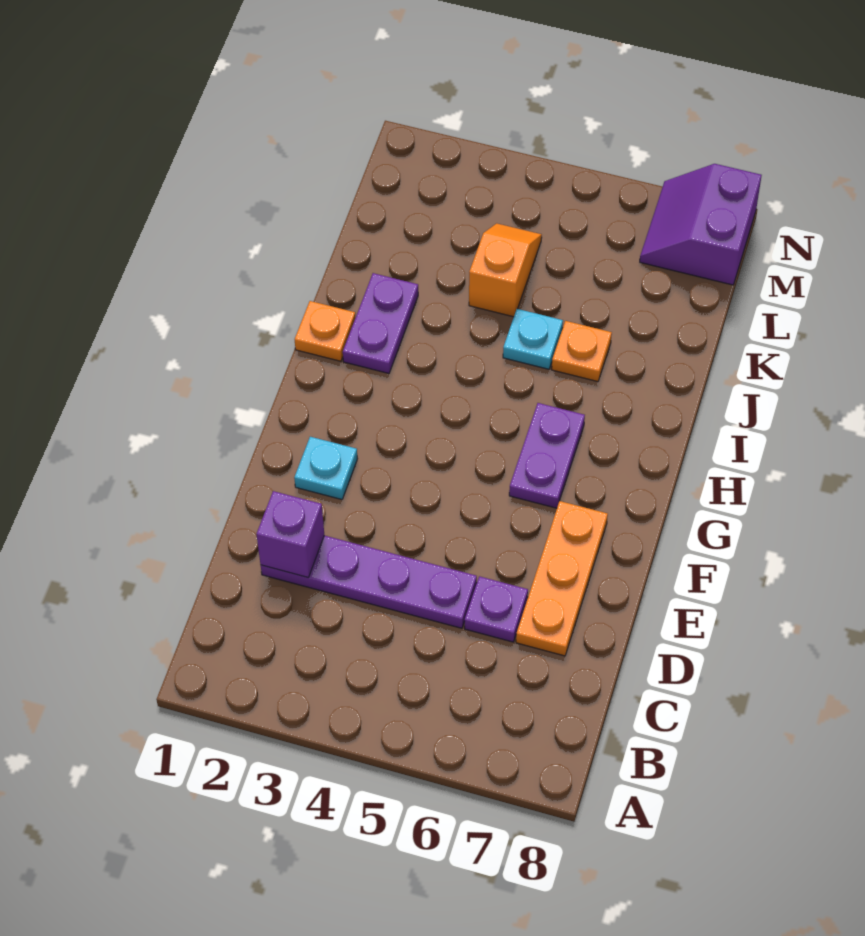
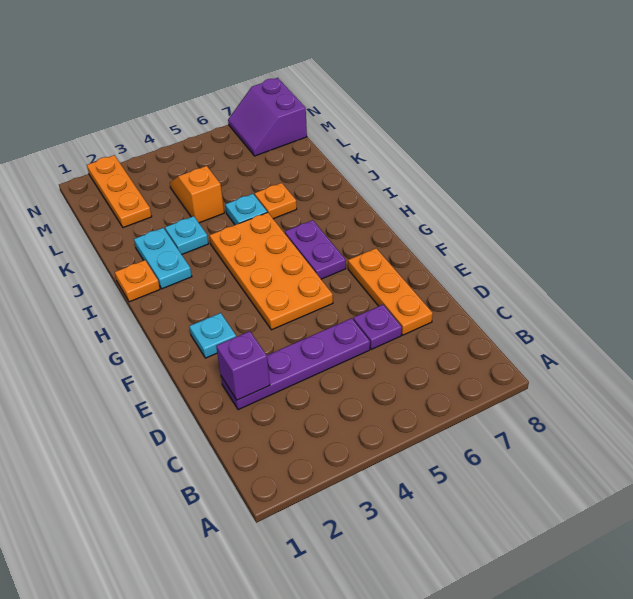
none -> orange plate F4:I5 level 1
purple plate I2:J2 level 1 -> cyan plate I2:J2 level 1
none -> cyan plate J3 level 1
none -> orange plate L2:N2 level 1

